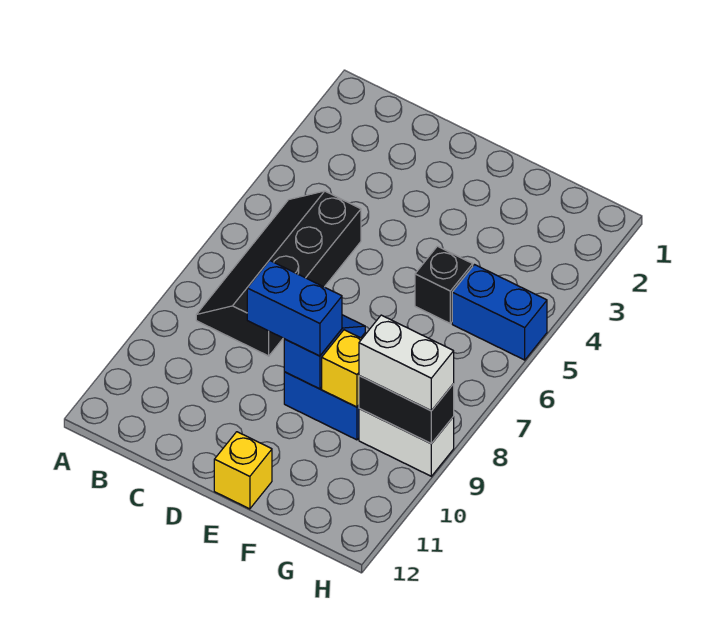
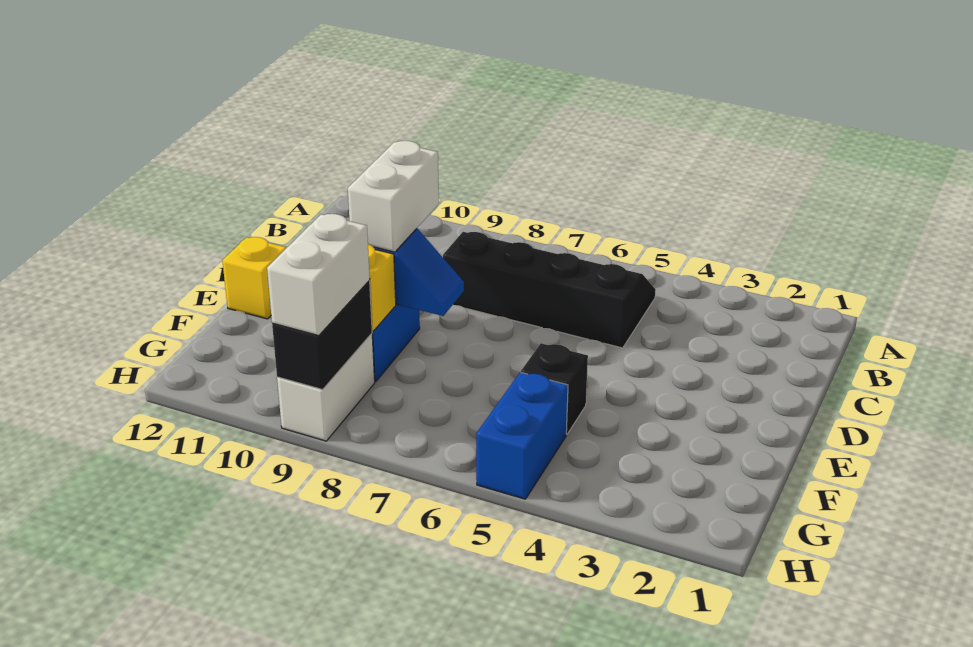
blue brick D9:E9 level 3 -> white brick D9:E9 level 3

